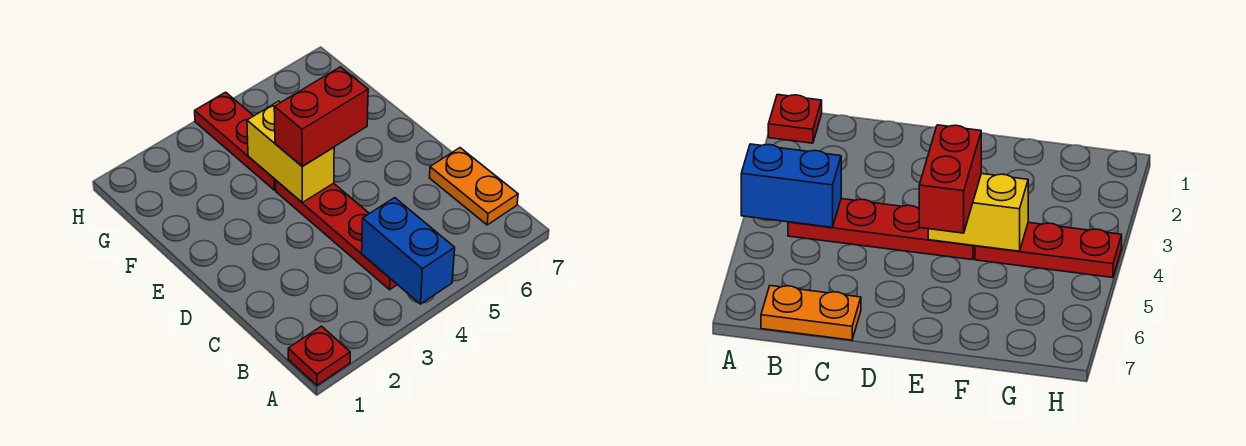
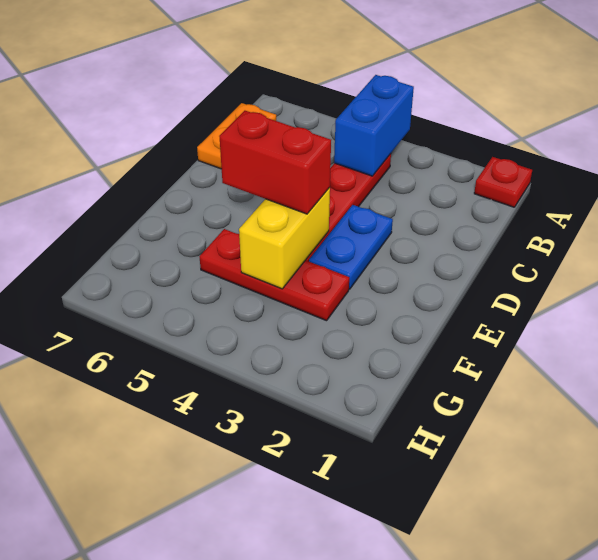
none -> blue plate D3:E3 level 1
red plate F4:H4 level 1 -> red plate F3:F5 level 1

